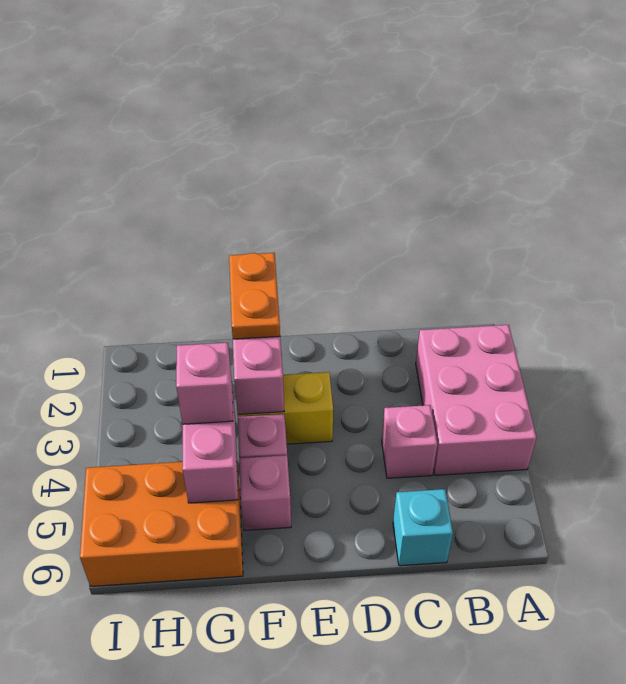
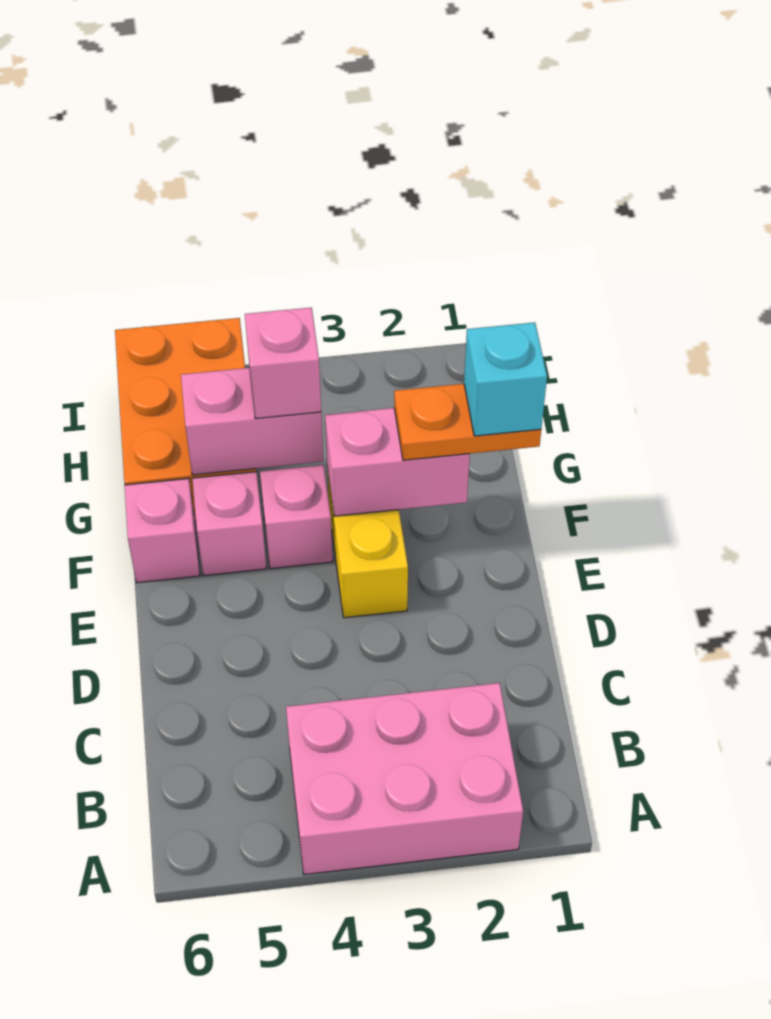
pink brick C4 level 1 -> pink brick F6 level 1
cyan brick C6 level 1 -> cyan brick F1 level 4

